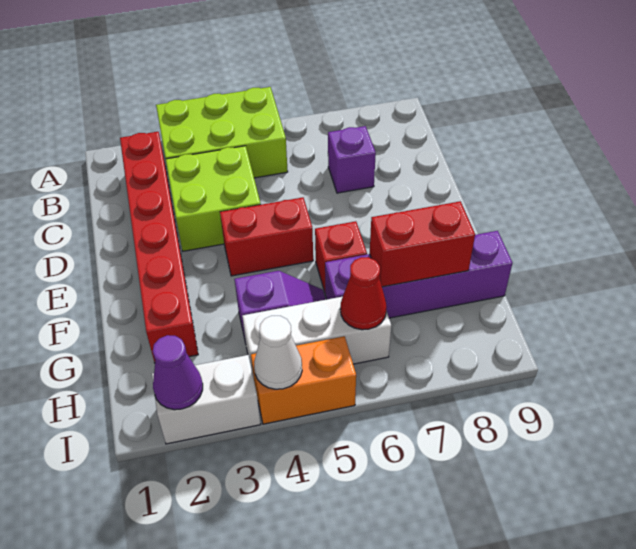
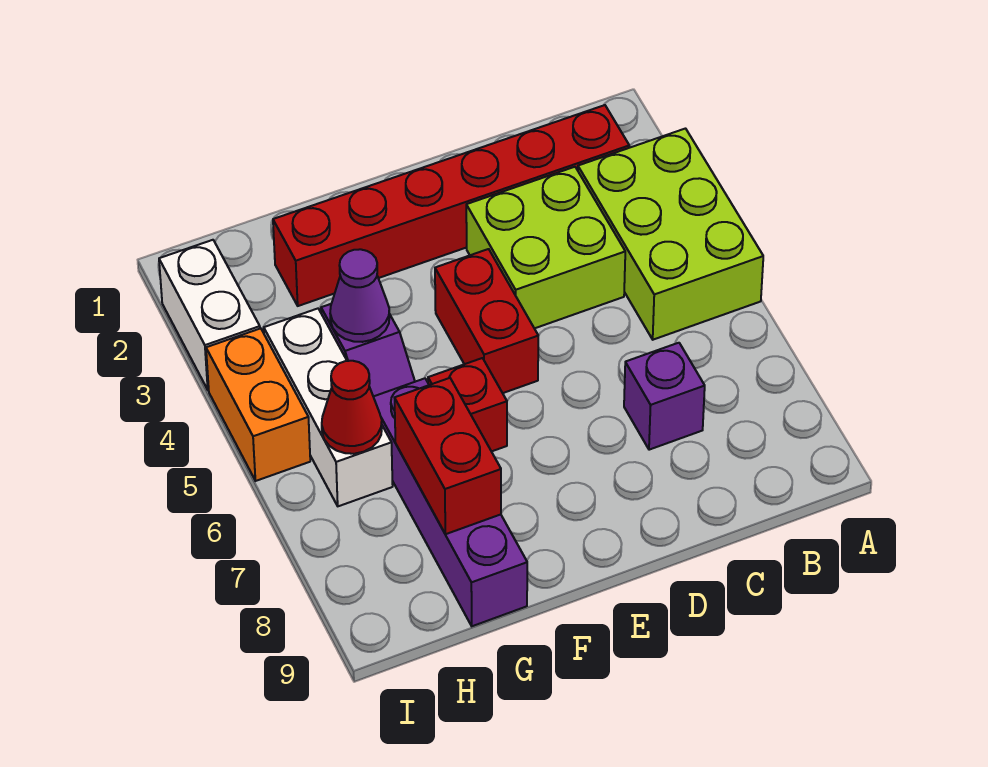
purple cone I2 level 2 -> purple cone G4 level 2
white cone I4 level 2 -> none

